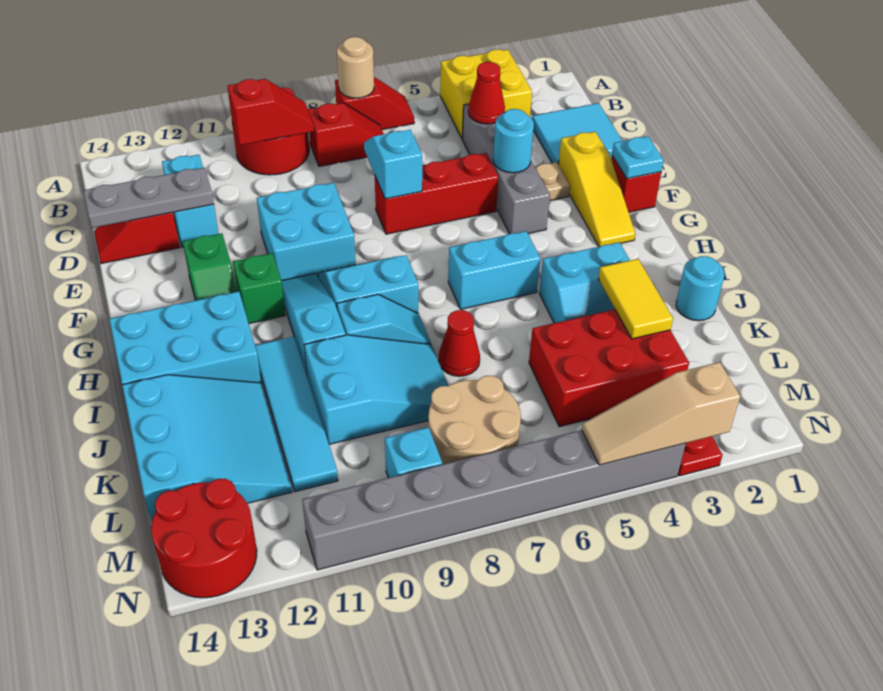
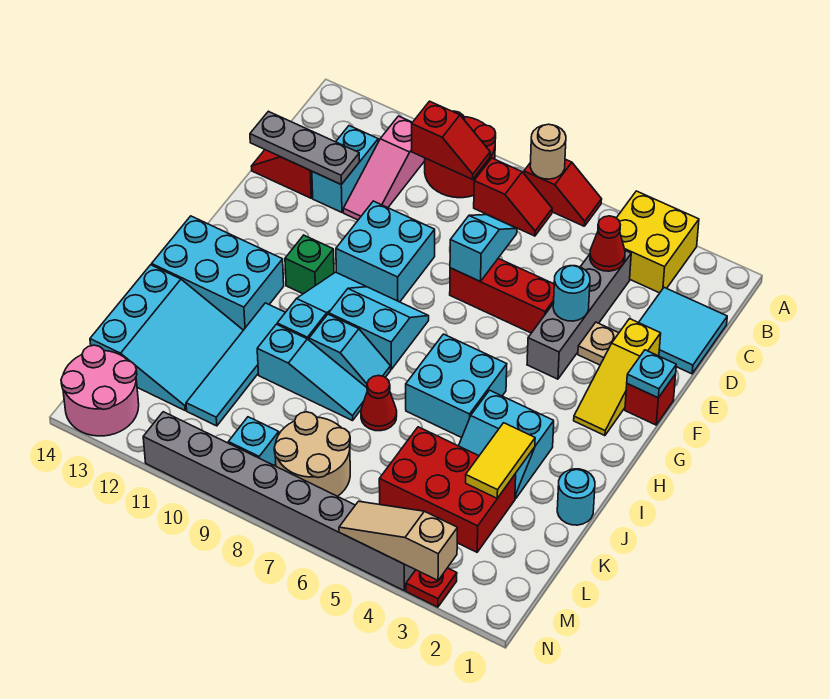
none -> pink slope B11:D11 level 1 top B
green slope F12:G12 level 1 top F -> none
cyan brick H5:H6 level 1 -> cyan brick H5:I6 level 1
cyan slope J8:K10 level 1 top 10 -> cyan slope J8:J10 level 1 top 10
red round brick M13:N14 level 1 -> pink round brick M13:N14 level 1

